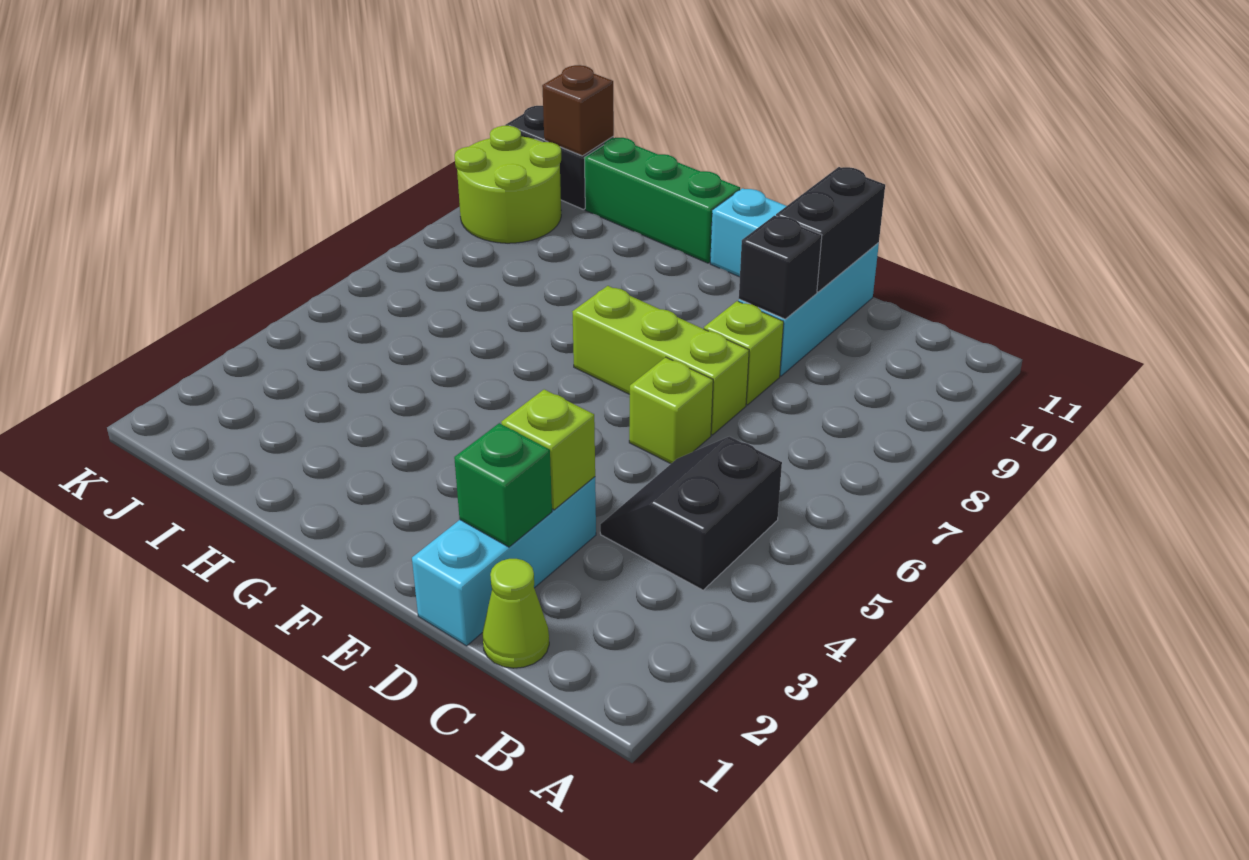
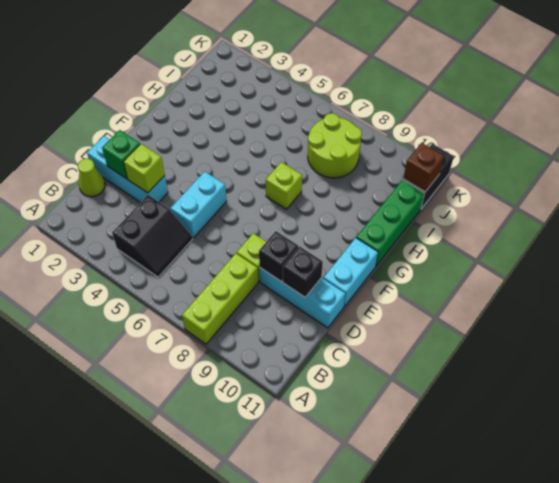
black slope B4:C5 level 1 top B -> black slope B4:C5 level 1 top 4
none -> cyan brick D5:E5 level 1
lime brick D6 level 1 -> lime brick G7 level 1
lime brick D7:F7 level 1 -> lime brick A8:C8 level 1
black brick D10:D11 level 2 -> black brick D10 level 2
lime round brick J9:K10 level 1 -> lime round brick I7:J8 level 1

